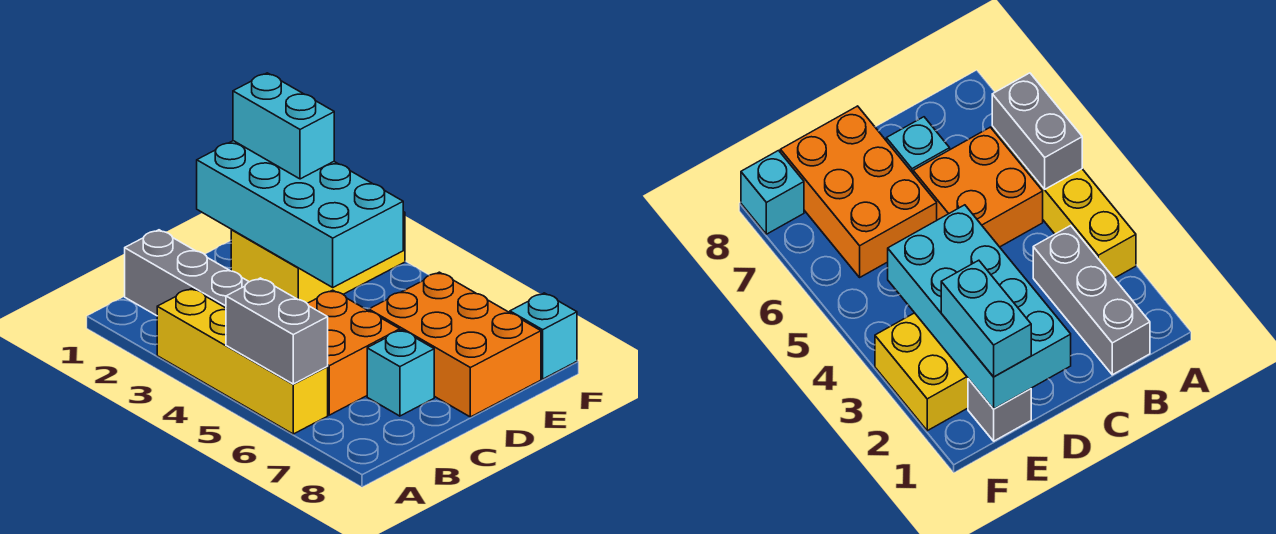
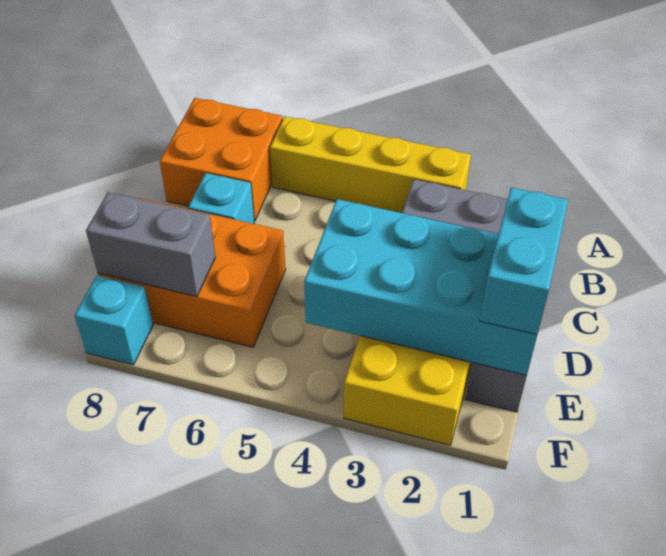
grey brick A5:A6 level 2 -> grey brick E7:E8 level 2
orange brick B5:C6 level 1 -> orange brick A7:B8 level 1
cyan brick E1:E2 level 3 -> cyan brick D1:E1 level 3

